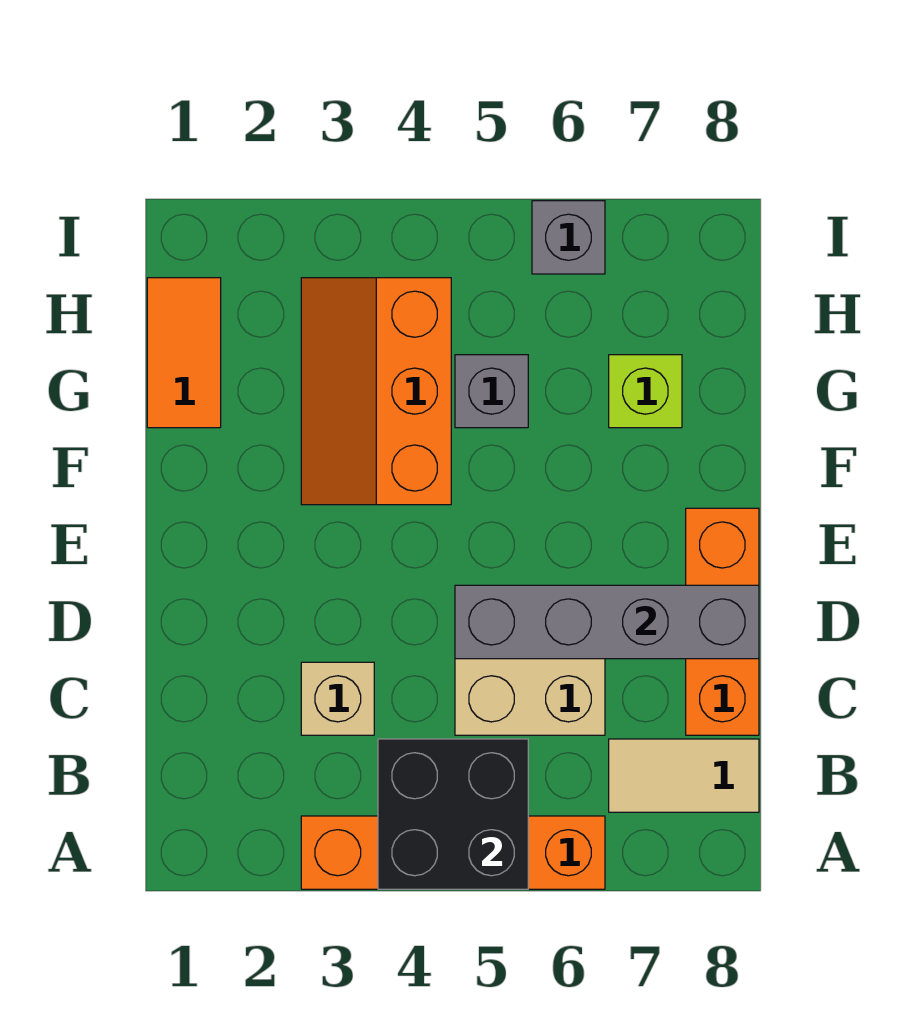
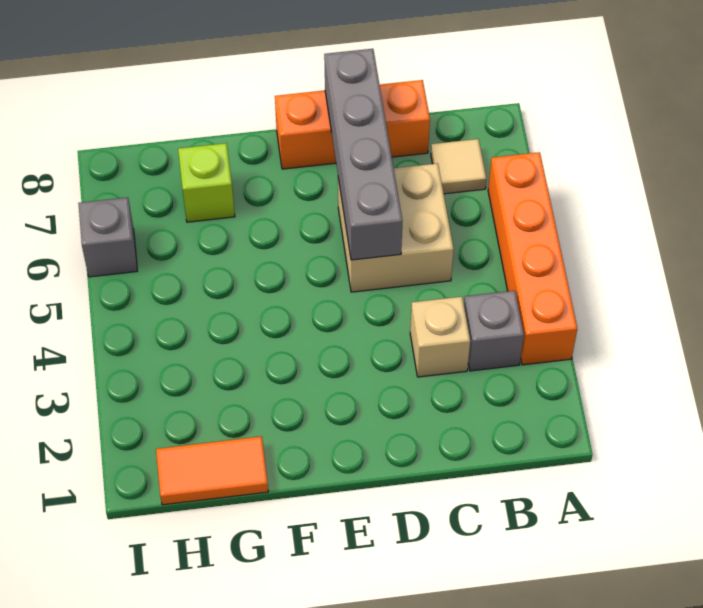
black brick A4:B5 level 2 -> none
tan tile B7:B8 level 1 -> tan tile B7 level 1
orange slope F3:H4 level 1 top 4 -> none
grey brick G5 level 1 -> grey brick B3 level 1

